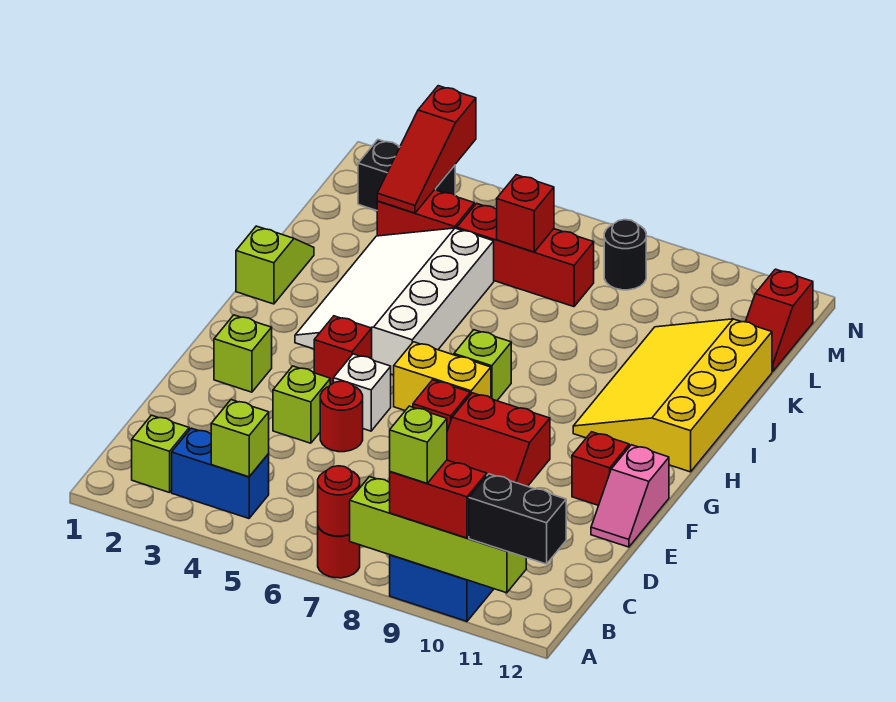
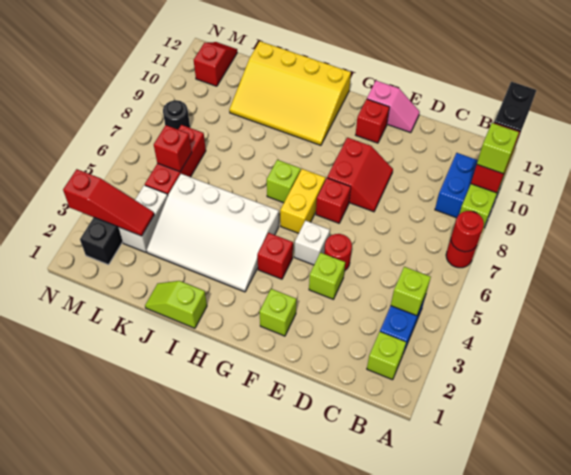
red brick L3:L4 level 1 -> white brick L3:L4 level 1
red slope L12:M12 level 1 top M -> red slope M11:M12 level 1 top 11

